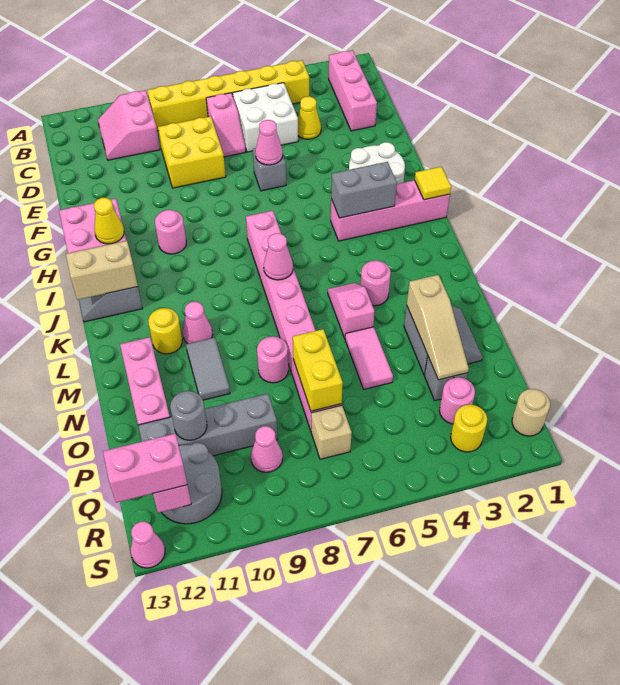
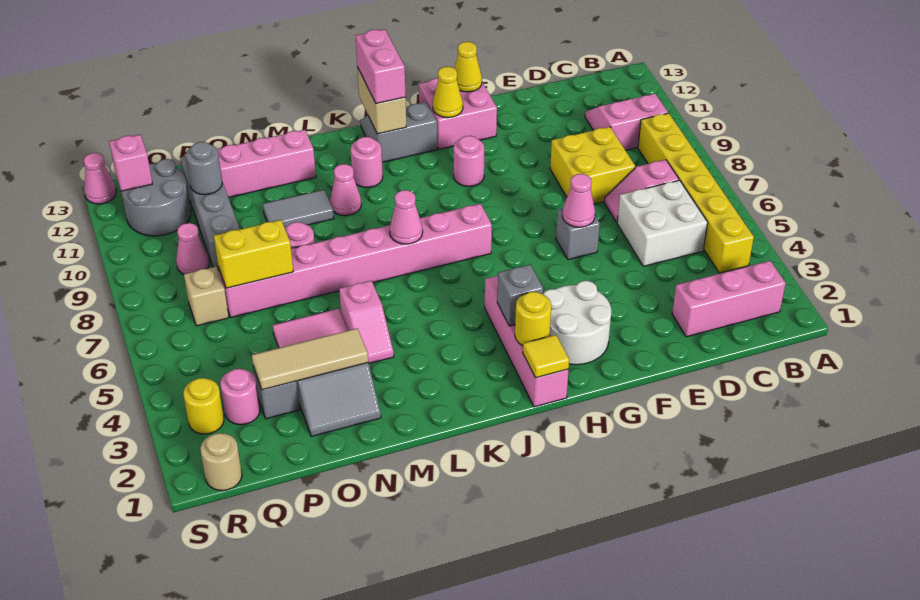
yellow cone D4 level 1 -> yellow cone G13 level 2
grey brick I3:I4 level 2 -> grey brick I3 level 2
pink round brick L4 level 1 -> pink round brick K11 level 1
pink slope L5:M5 level 1 top M -> pink slope M4:M5 level 1 top 5
yellow round brick L11 level 1 -> yellow round brick I2 level 2
tan slope N3:P3 level 2 top N -> tan tile N3:P3 level 2
pink brick R12:R13 level 3 -> pink brick J12:J13 level 3

